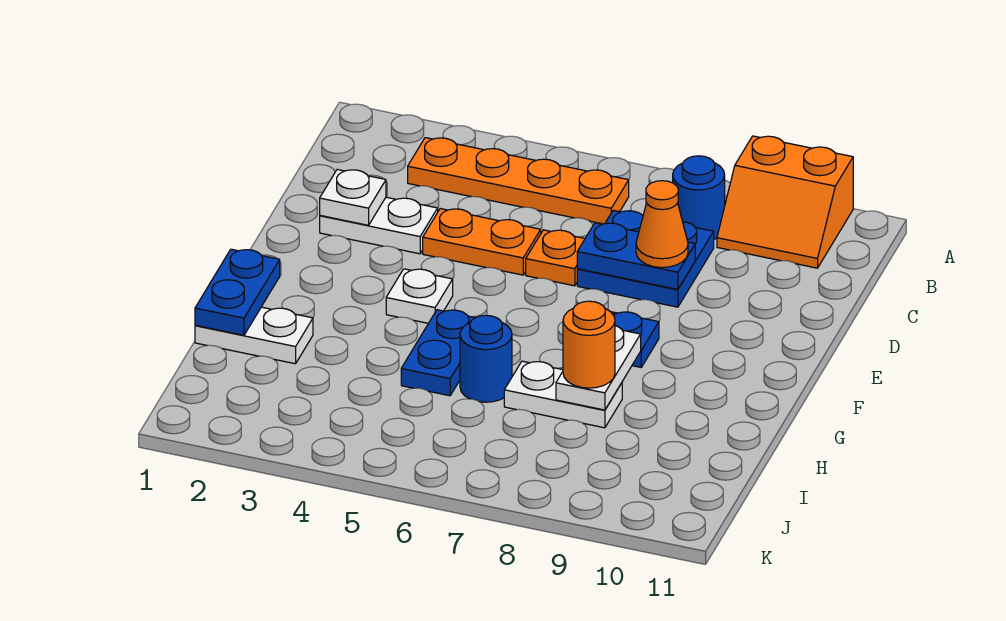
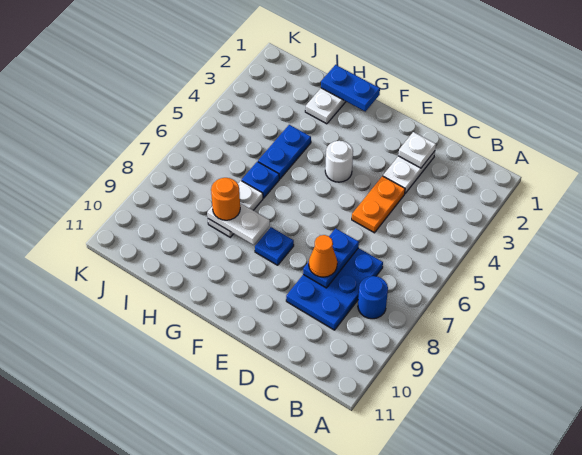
orange slope A9:B10 level 1 top A -> none
orange plate B3:B6 level 1 -> none
blue plate C7:D8 level 1 -> blue plate C7:D9 level 1
orange plate D6 level 1 -> none
white plate F4 level 1 -> white round brick F4 level 1
blue plate G5:H5 level 1 -> blue plate H4:H5 level 1
blue round brick H6 level 1 -> blue plate H6 level 1

